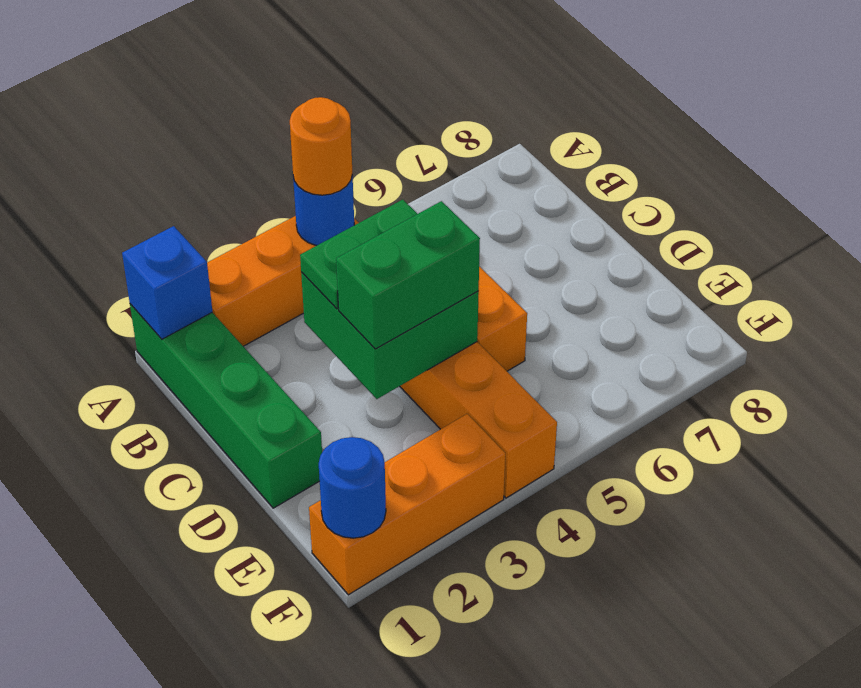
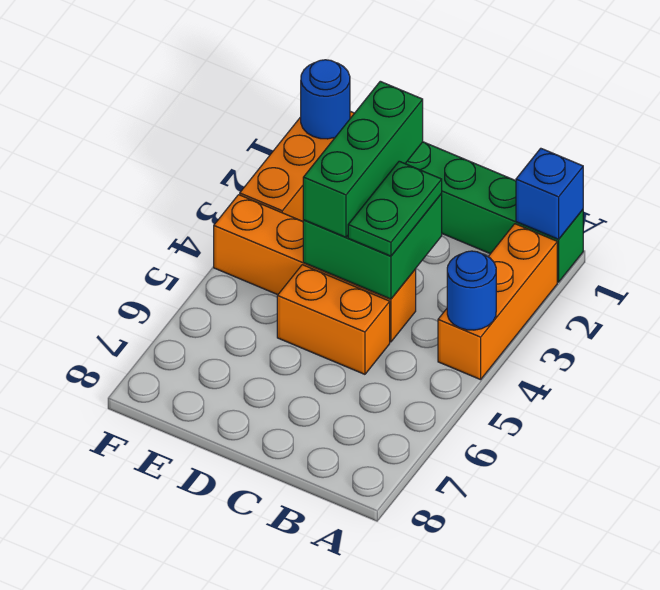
orange round brick A4 level 3 -> none
green brick D3:D4 level 3 -> green brick D2:D4 level 3

